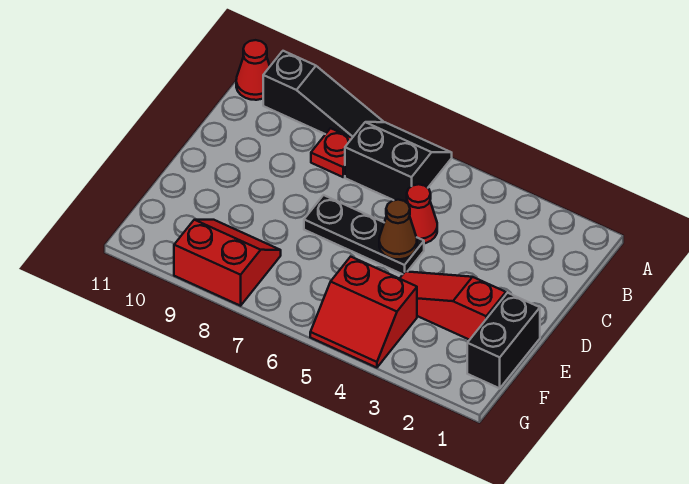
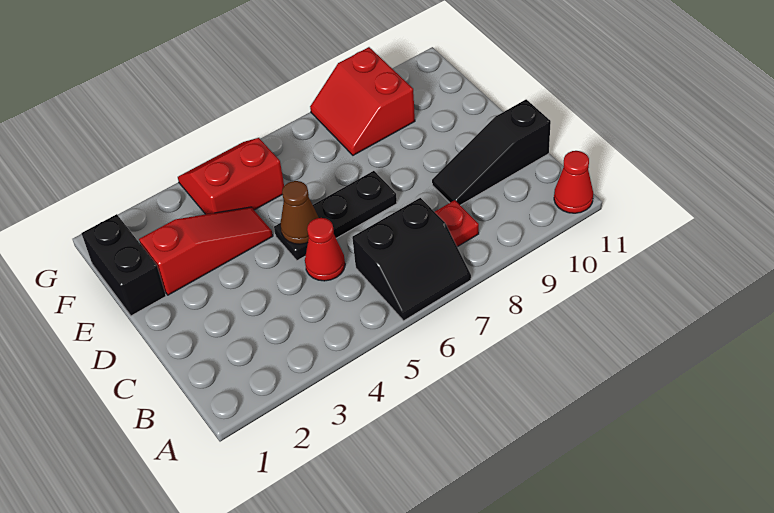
black slope A8:A10 level 1 top 10 -> black slope C9:C11 level 1 top 11
red slope F8:G9 level 1 top G -> red slope F8:G9 level 1 top 9

